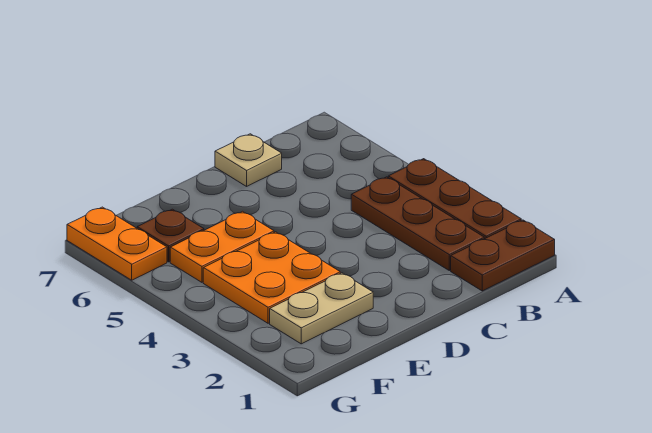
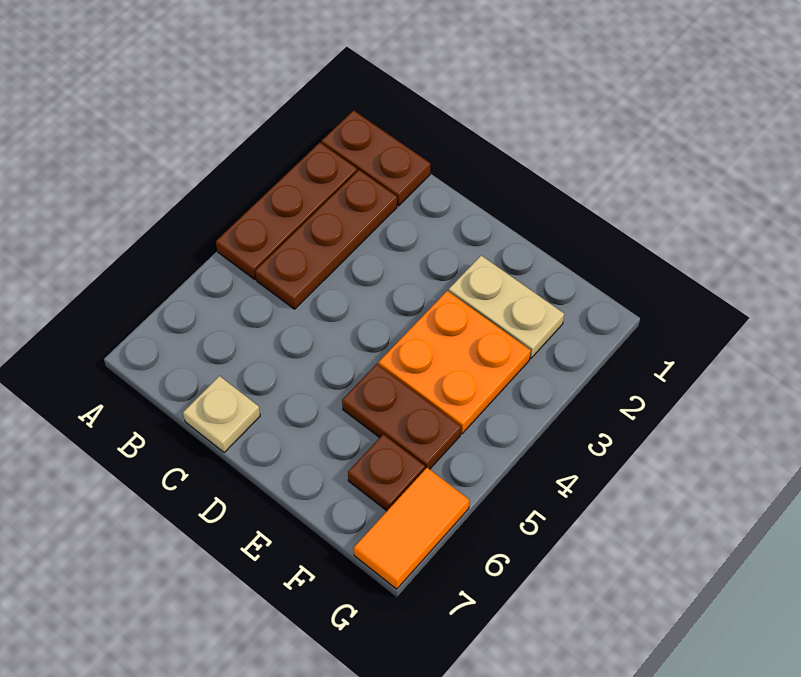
orange plate E5:F5 level 1 -> brown plate E5:F5 level 1
orange plate G6:G7 level 1 -> orange tile G6:G7 level 1

